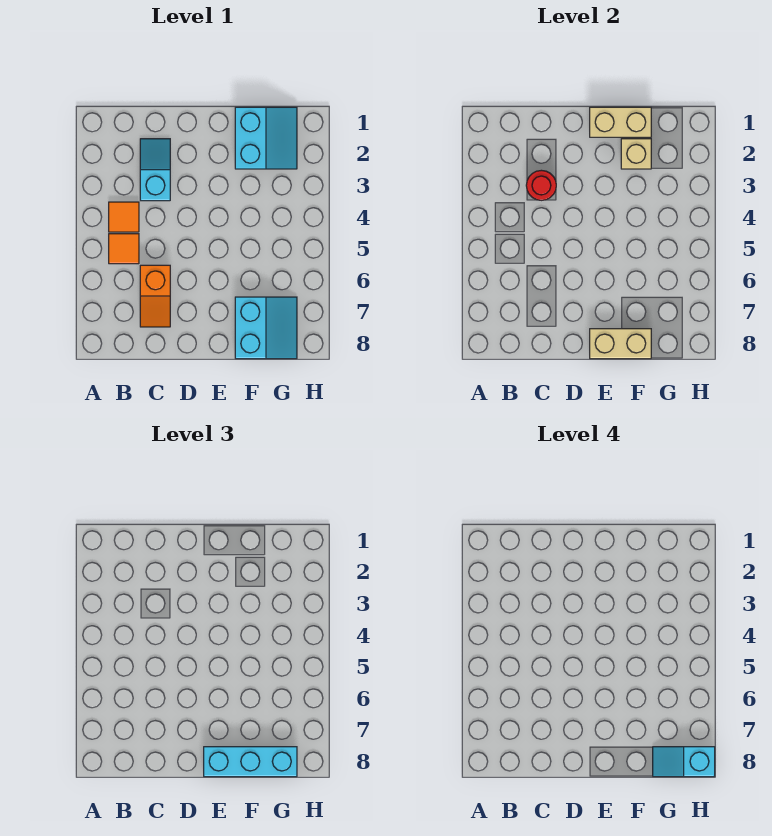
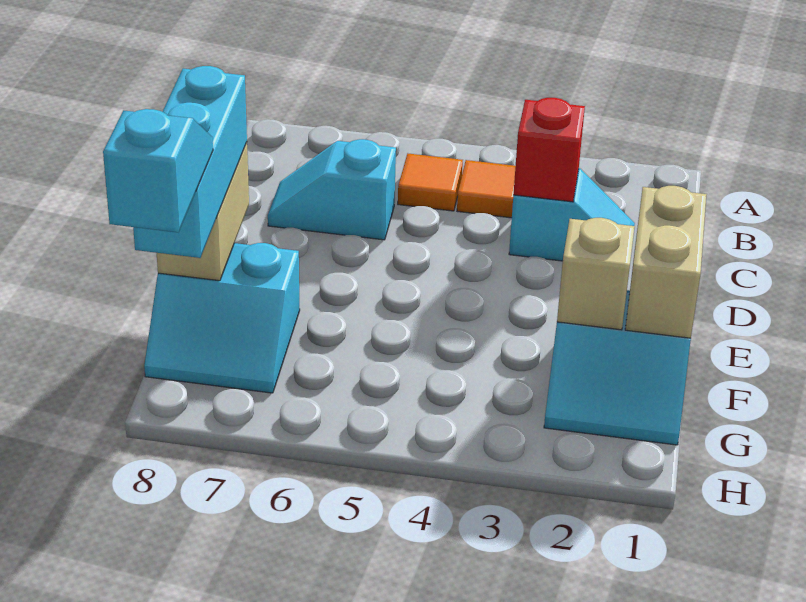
red round brick C3 level 2 -> red brick C3 level 2
orange slope C6:C7 level 1 top 6 -> cyan slope C6:C7 level 1 top 6

